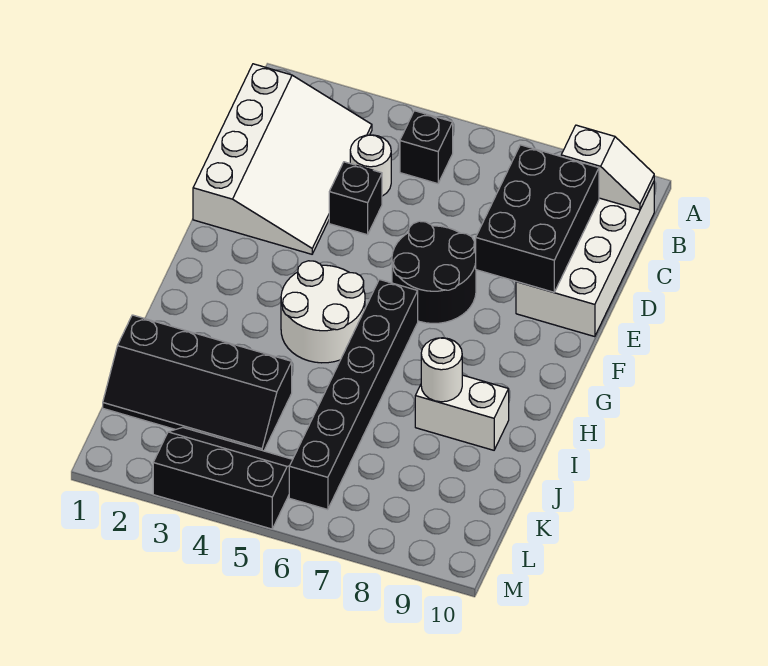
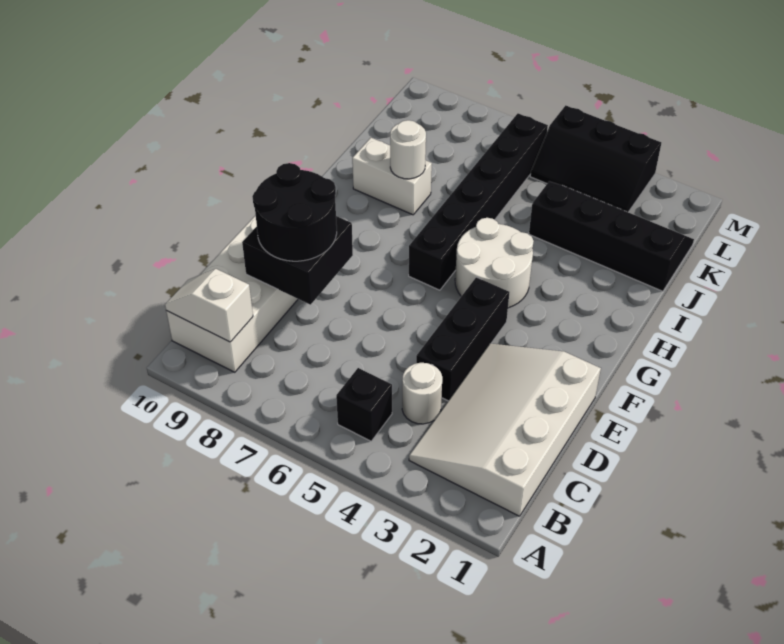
black brick C8:E9 level 2 -> black brick D8:E9 level 2
black brick D4 level 1 -> black brick D4:F4 level 1
black round brick E6:F7 level 1 -> black round brick D8:E9 level 3

